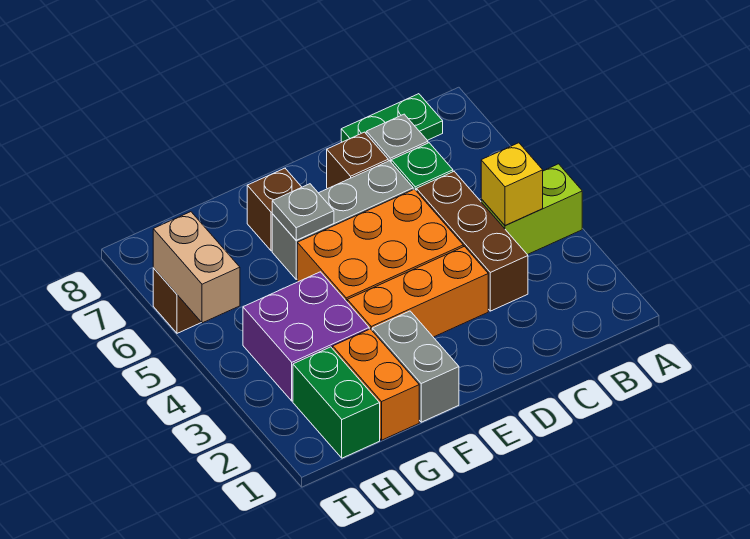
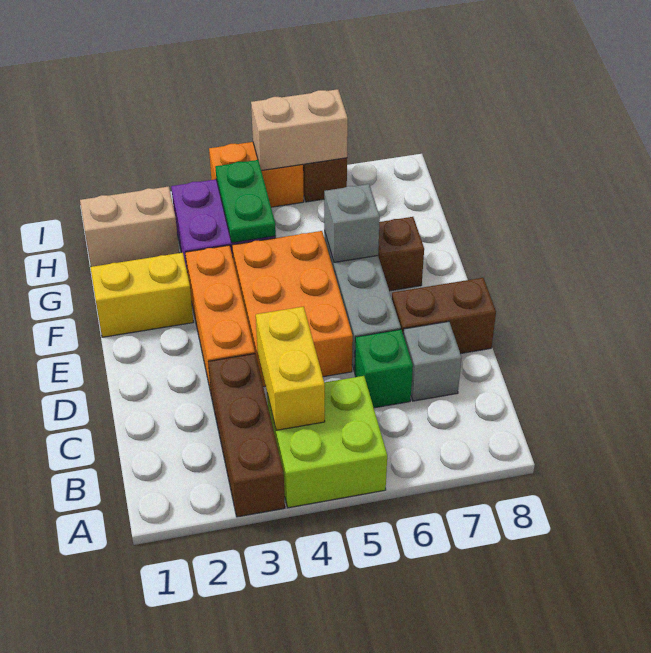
lime brick A4:B4 level 1 -> lime brick A4:B5 level 1
yellow brick B4 level 2 -> yellow brick B4:C4 level 2
green plate B8:C8 level 1 -> green plate G4:H4 level 2
brown brick C3:C5 level 1 -> brown brick A3:C3 level 1
brown brick D7 level 1 -> brown brick D7:D8 level 1
grey brick F1:F2 level 1 -> yellow brick F1:F2 level 1
grey plate F6 level 2 -> grey brick F6 level 2
orange brick G1:G2 level 1 -> orange brick I4:I5 level 1
green brick H1:H2 level 1 -> tan brick H1:H2 level 1

